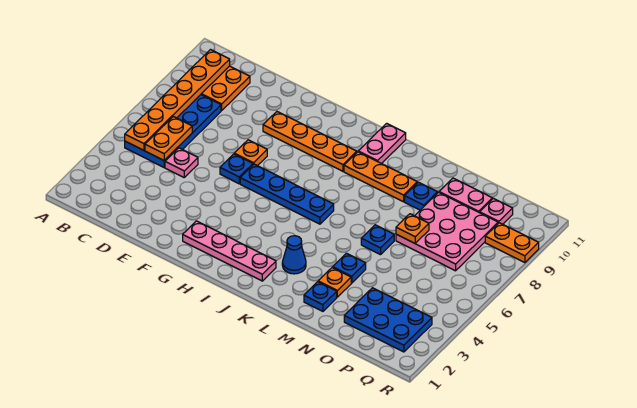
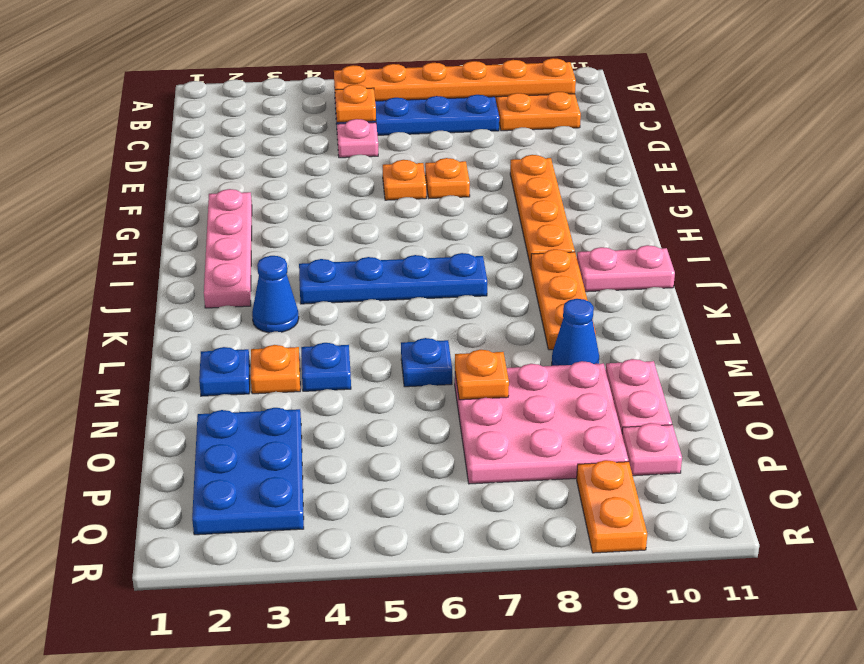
orange plate C5:C6 level 2 -> orange plate C5 level 2
blue plate F6 level 1 -> orange plate F6 level 1
blue plate G6:J6 level 1 -> blue plate J4:J7 level 1
blue plate M9 level 1 -> blue cone M9 level 1

